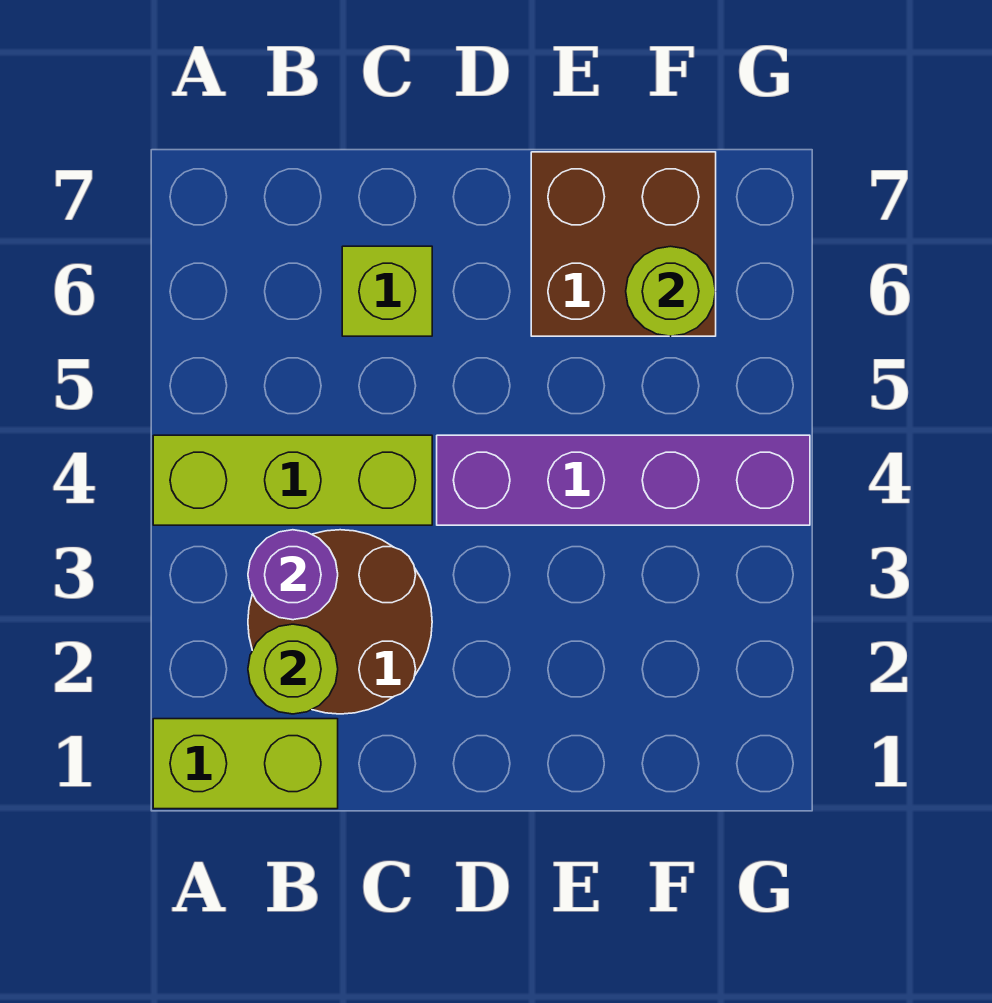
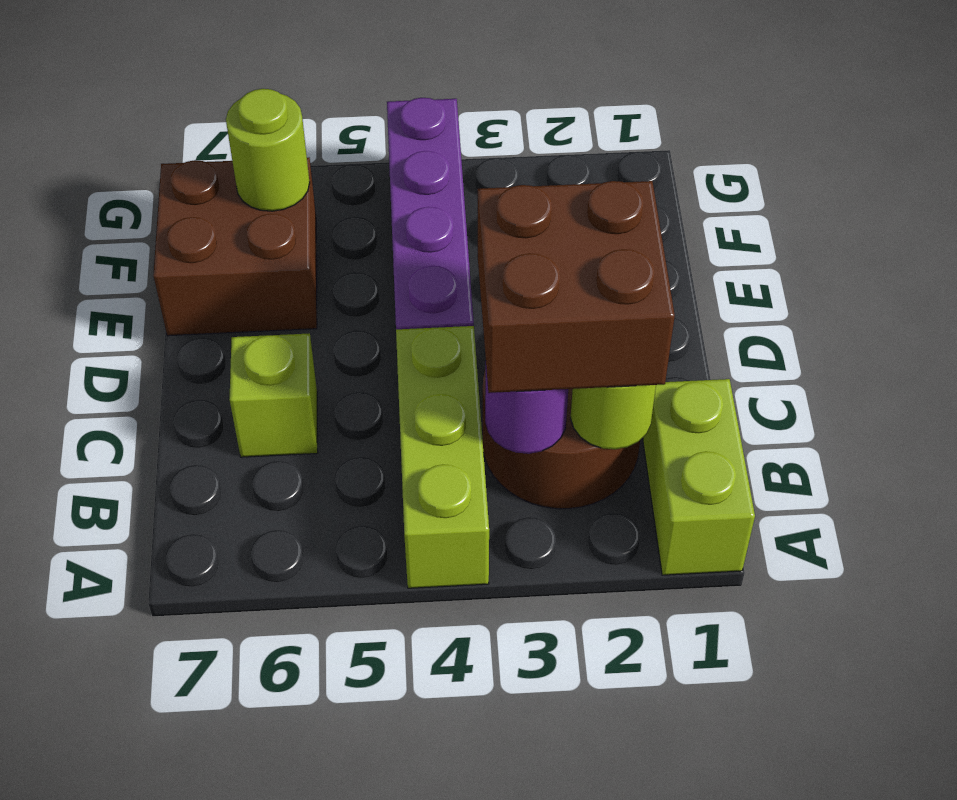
none -> brown brick B2:C3 level 3

